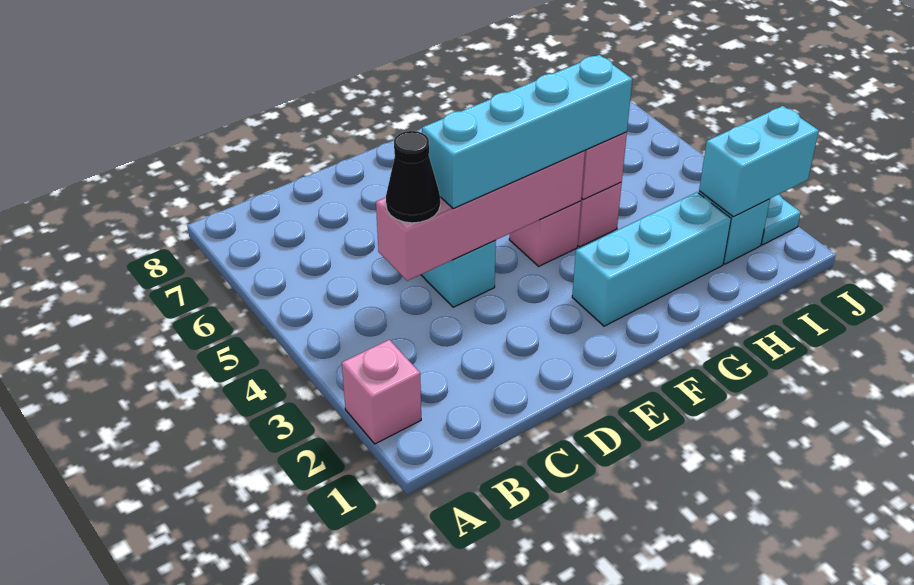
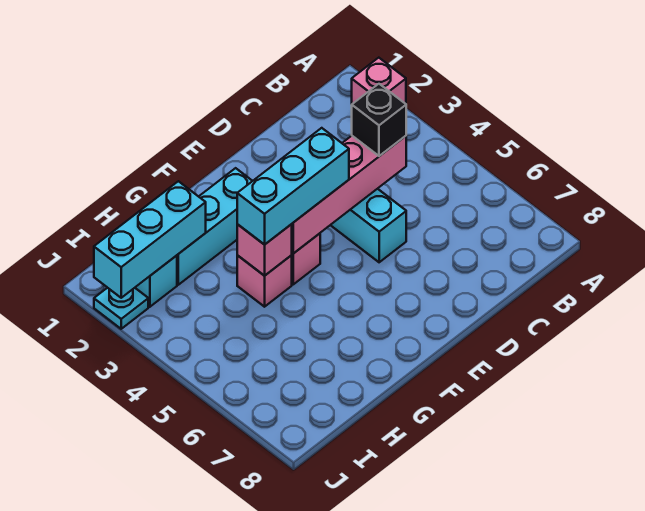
black cone C4 level 3 -> black brick C4 level 3
cyan brick D4:G4 level 3 -> cyan brick E4:G4 level 3
cyan brick I2:J2 level 2 -> cyan brick H2:J2 level 2

